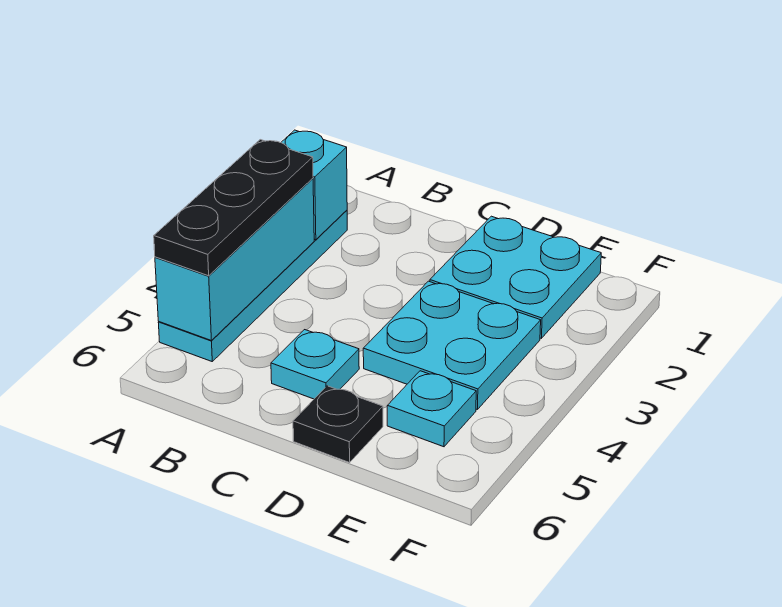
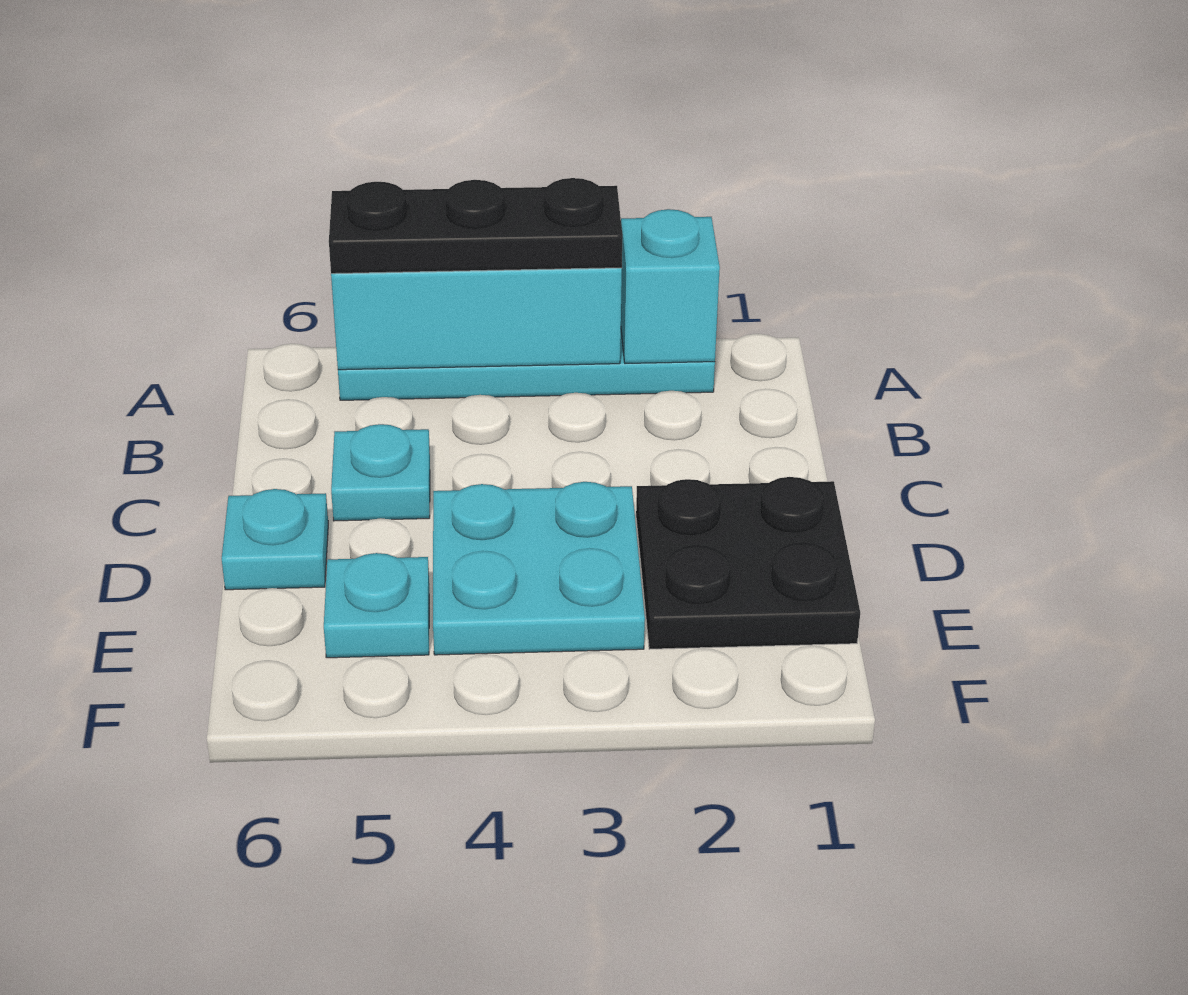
cyan plate D1:E2 level 1 -> black plate D1:E2 level 1
black plate D6 level 1 -> cyan plate D6 level 1

